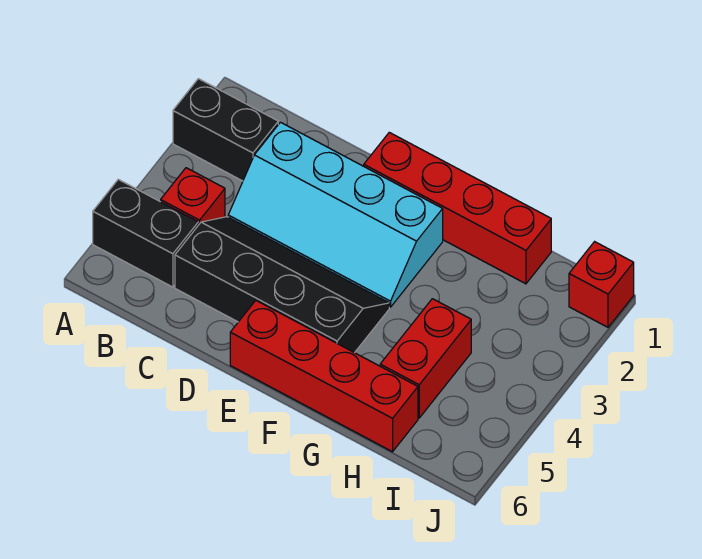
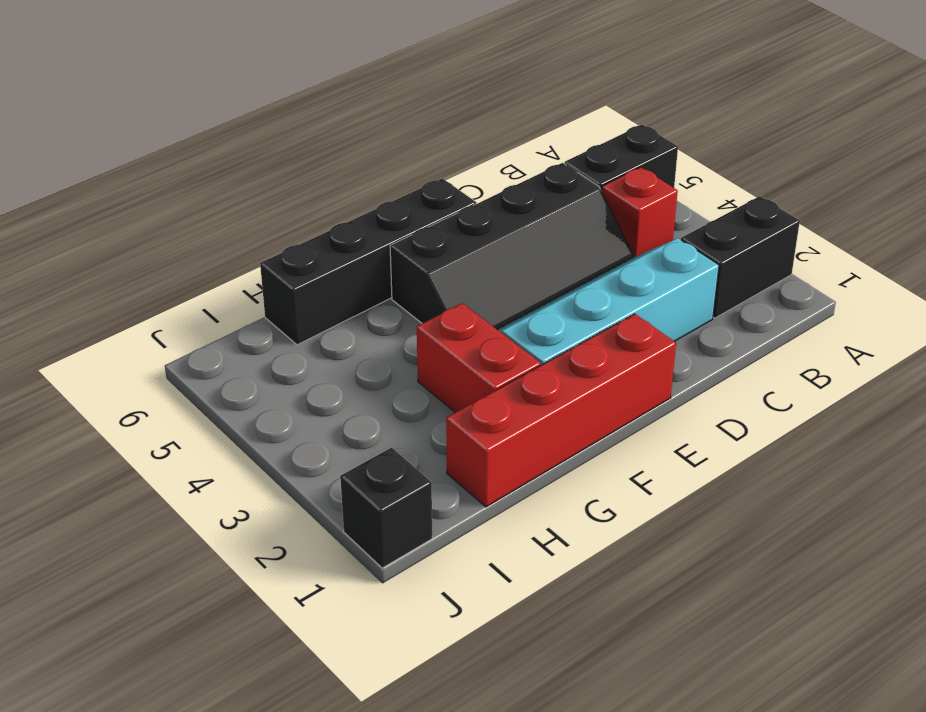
red brick E6:H6 level 1 -> black brick E6:H6 level 1
red brick H4:H5 level 1 -> red brick G2:G3 level 1
red brick J1 level 1 -> black brick J1 level 1

